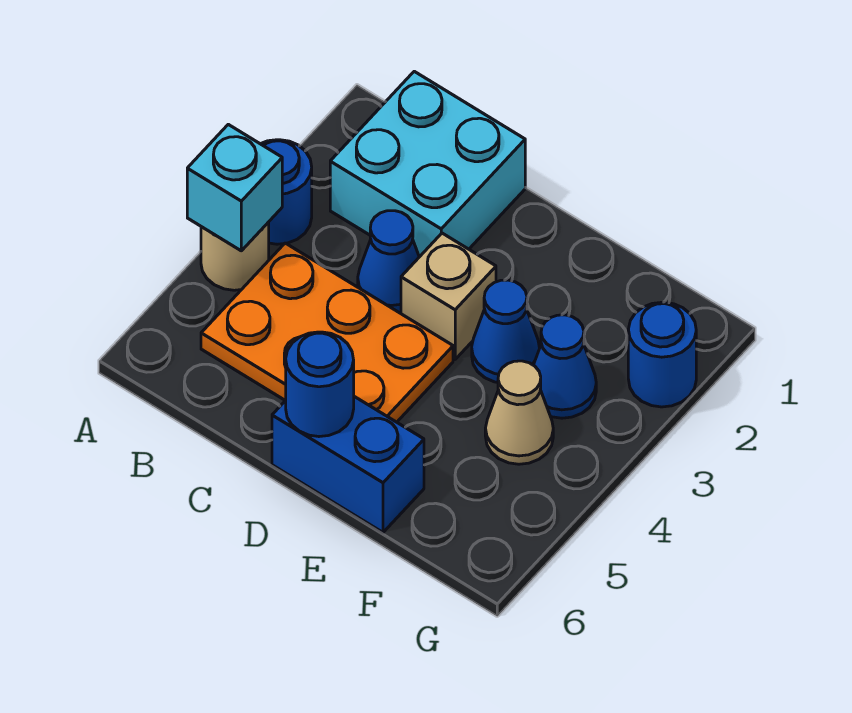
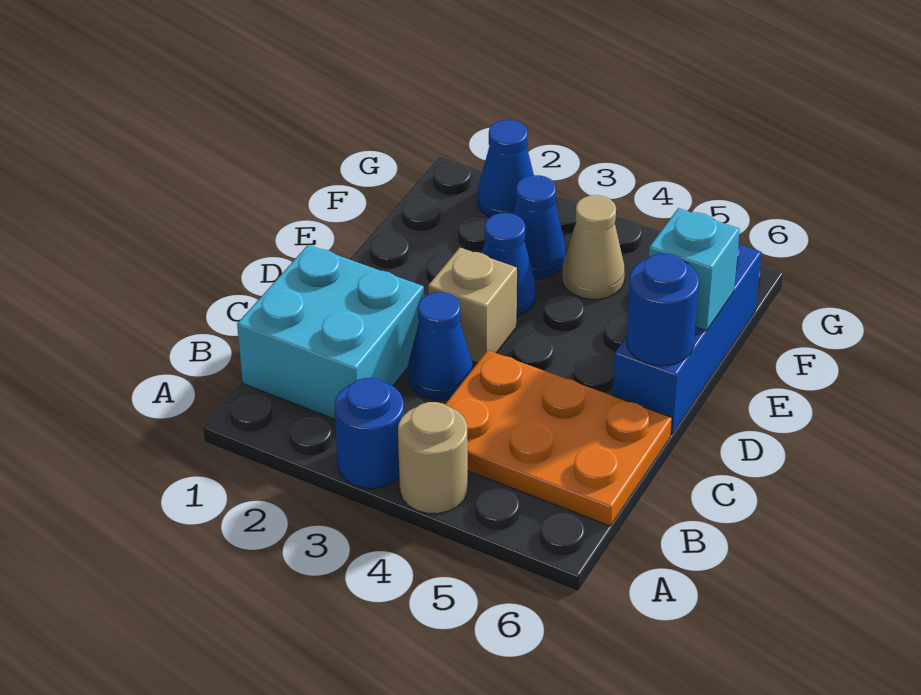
cyan brick A4 level 2 -> cyan brick E6 level 2
orange plate B4:D5 level 1 -> orange plate B4:C6 level 1
blue brick D6:E6 level 1 -> blue brick D6:F6 level 1
blue round brick G2 level 1 -> blue cone G2 level 1

